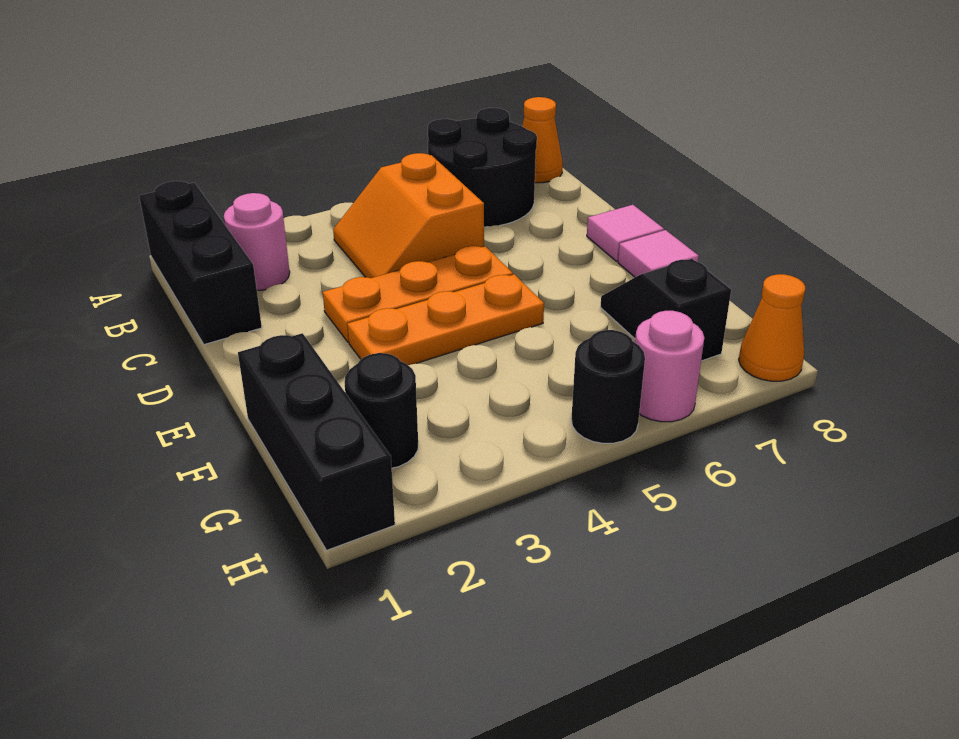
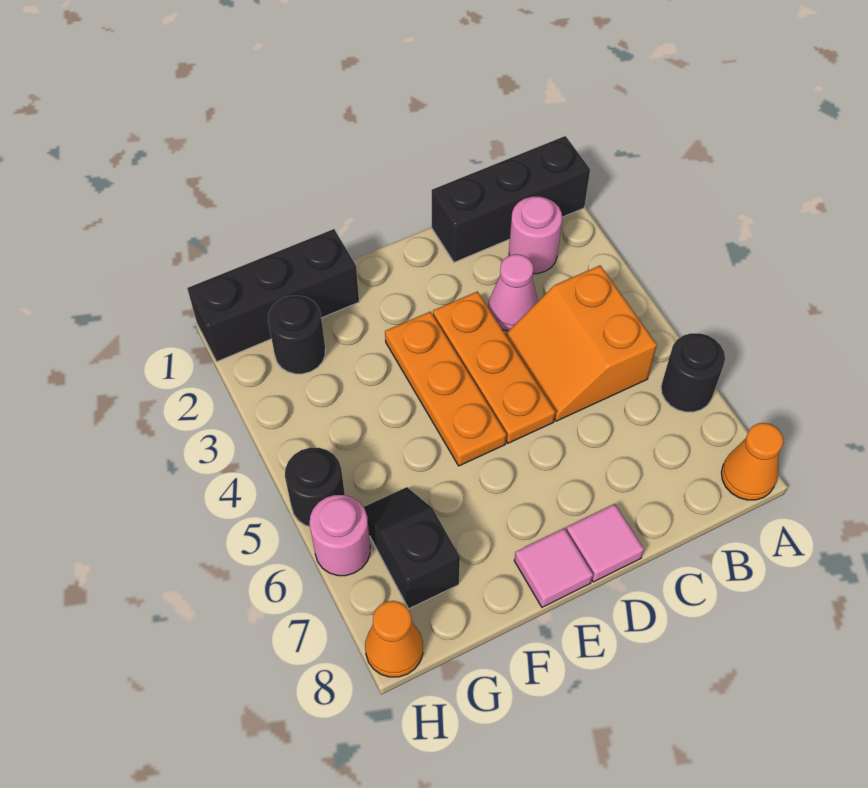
black round brick A6:B7 level 1 -> black round brick A6 level 1
orange slope B4:C5 level 1 top 5 -> orange slope B4:C5 level 1 top B
none -> pink cone C3 level 1
black slope F7:G7 level 1 top G -> black slope G6:G7 level 1 top 7

